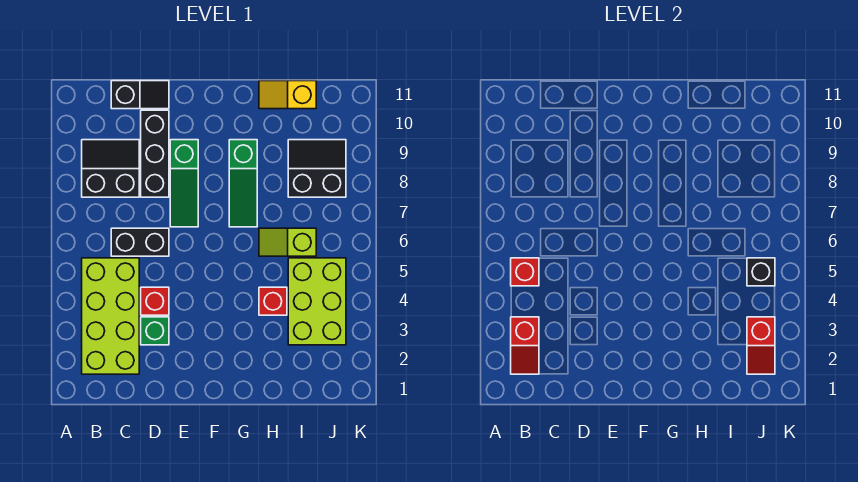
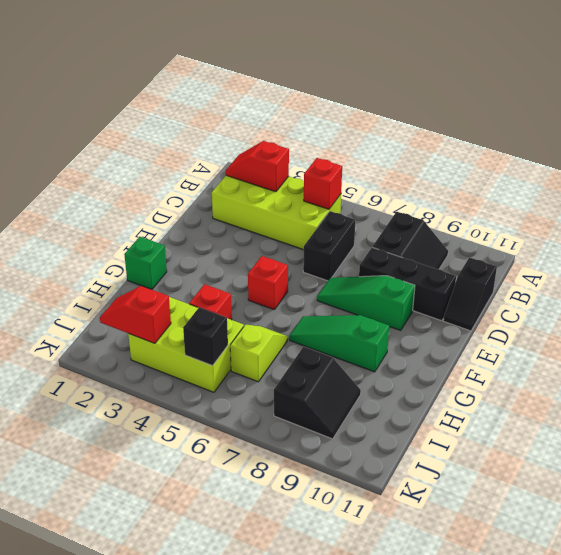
green brick D3 level 1 -> green brick G1 level 1
red brick D4 level 1 -> red brick F5 level 1
yellow slope H11:I11 level 1 top I -> none

